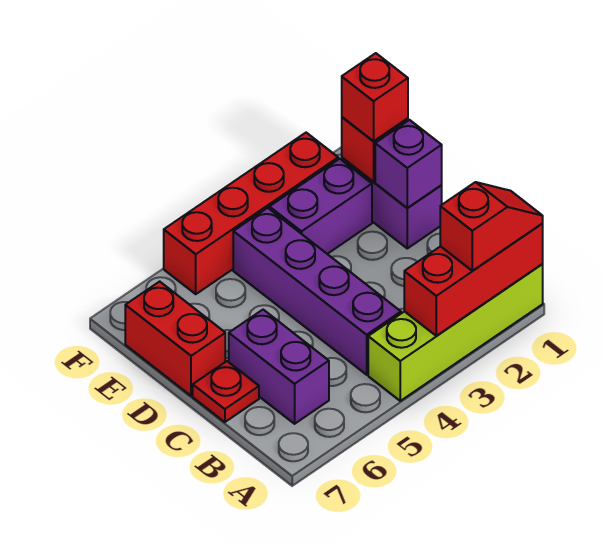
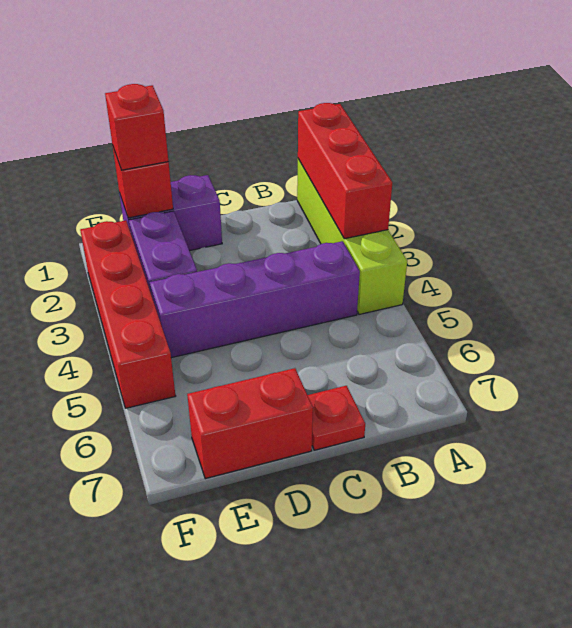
red slope A1:A2 level 3 top 2 -> none
purple brick B6:C6 level 1 -> none
purple brick D1 level 2 -> none

